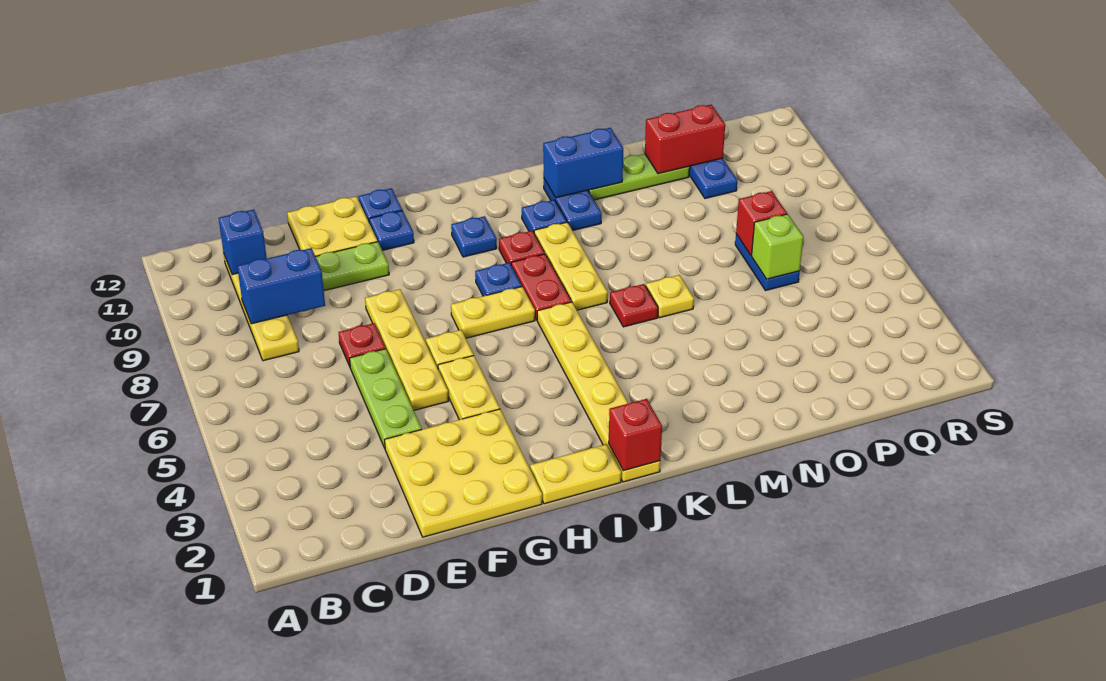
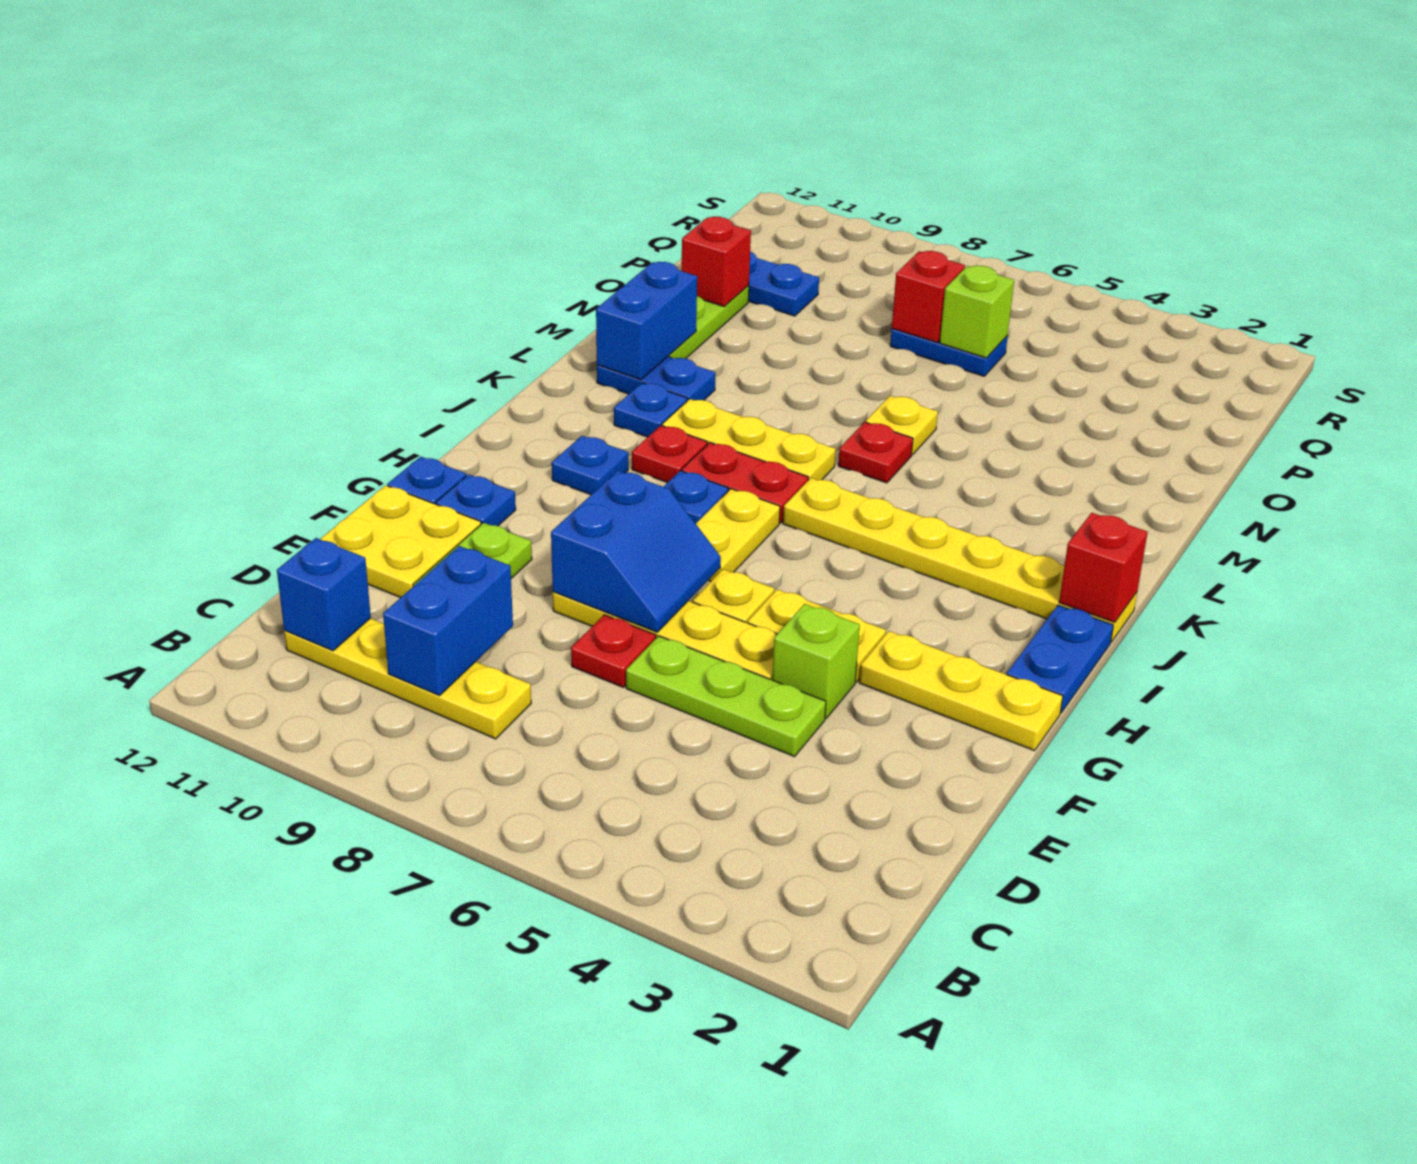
yellow plate E1:G3 level 1 -> yellow plate G1:G3 level 1
none -> lime brick F4 level 1
none -> blue slope F7:G8 level 2 top 8
yellow plate H1:I1 level 1 -> blue plate H1:I1 level 1
red brick O11:P11 level 2 -> red brick O11 level 2

